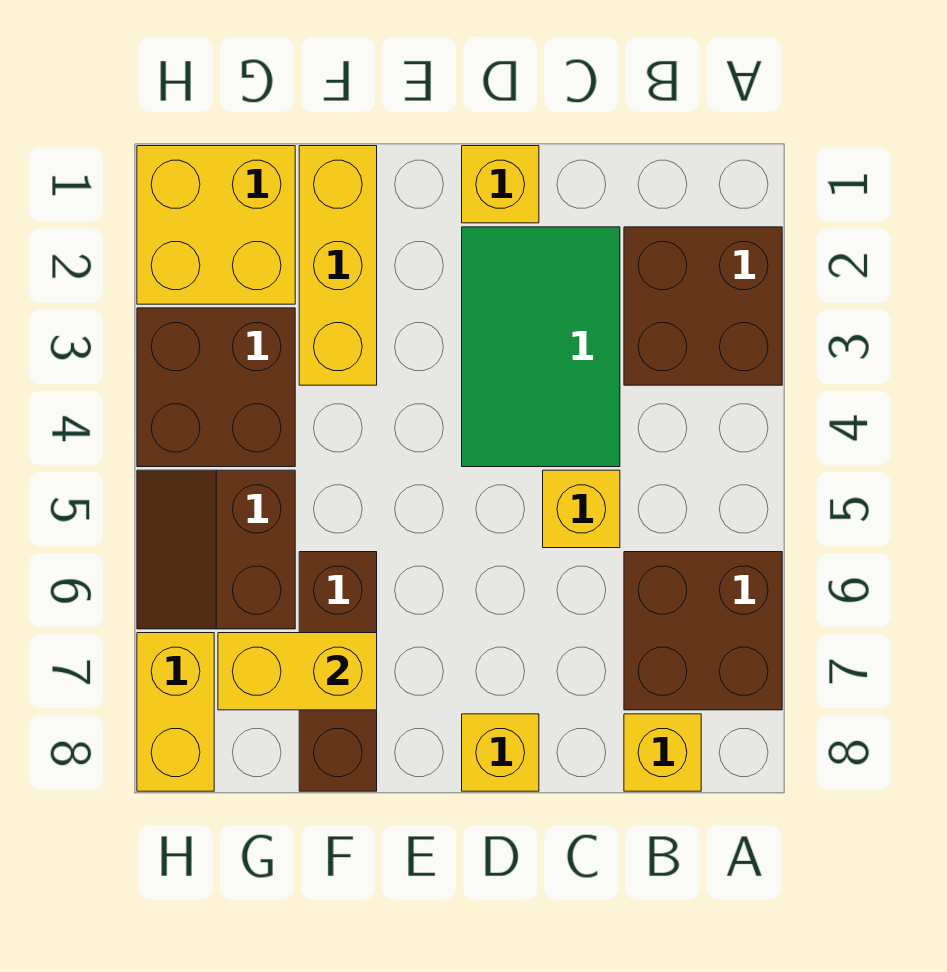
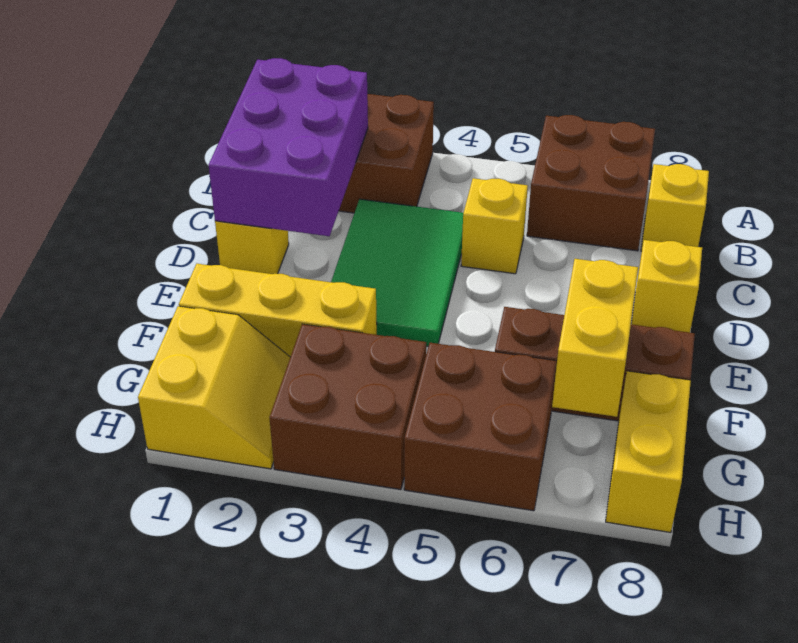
none -> purple brick B1:D2 level 2
green tile C2:D4 level 1 -> green tile C3:E4 level 1
yellow brick G1:H2 level 1 -> yellow slope G1:H2 level 1 top 1
brown slope G5:H6 level 1 top G -> brown brick G5:H6 level 1
yellow brick H7:H8 level 1 -> yellow brick G8:H8 level 1

